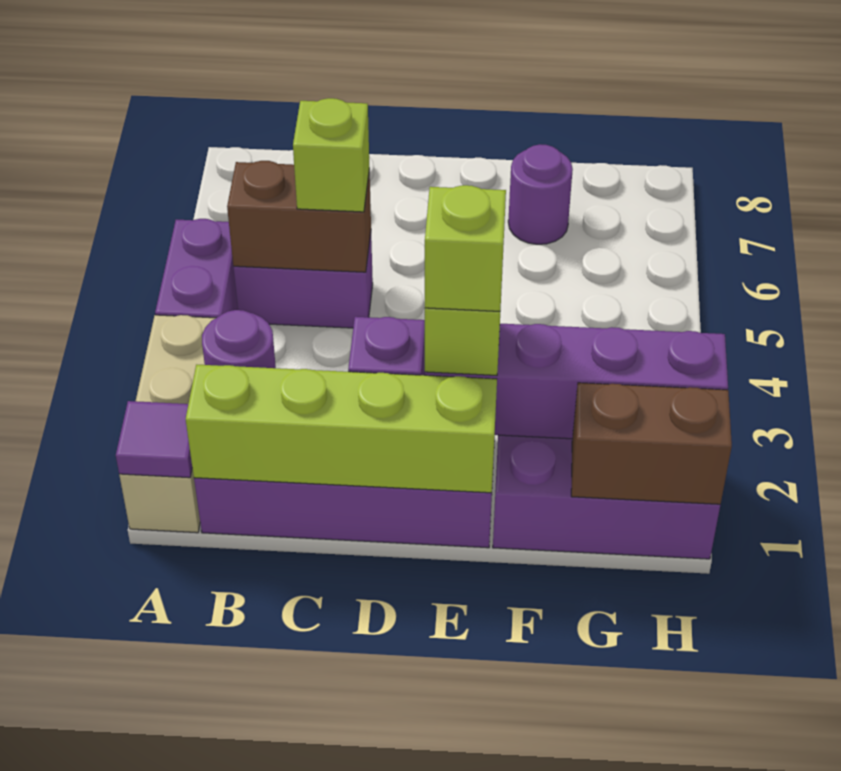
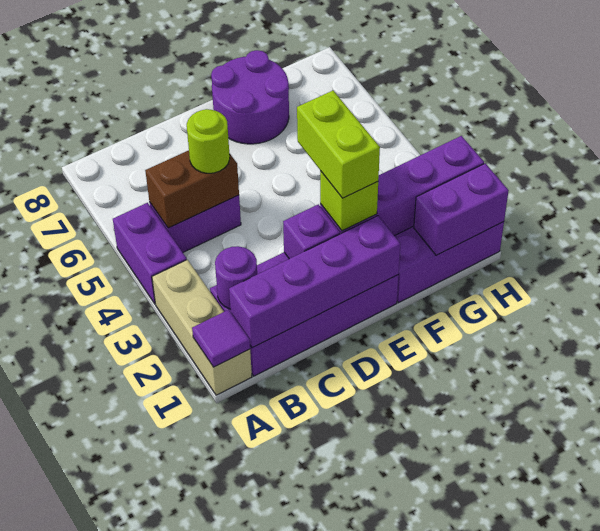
lime brick B1:E1 level 2 -> purple brick B1:E1 level 2
lime brick C5 level 3 -> lime round brick C5 level 3
lime brick E2 level 4 -> lime brick E2:E3 level 4
purple round brick F7 level 1 -> purple round brick E7:F8 level 1
brown brick G1:H1 level 2 -> purple brick G1:H1 level 2

